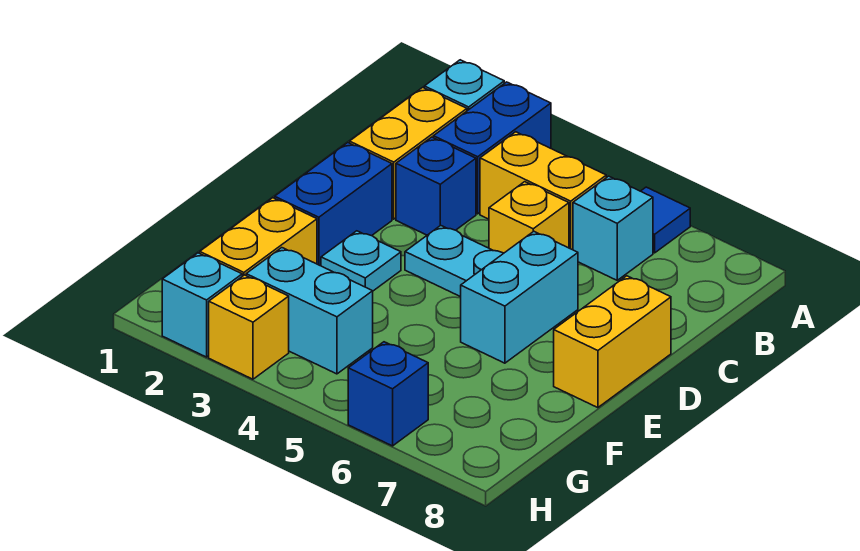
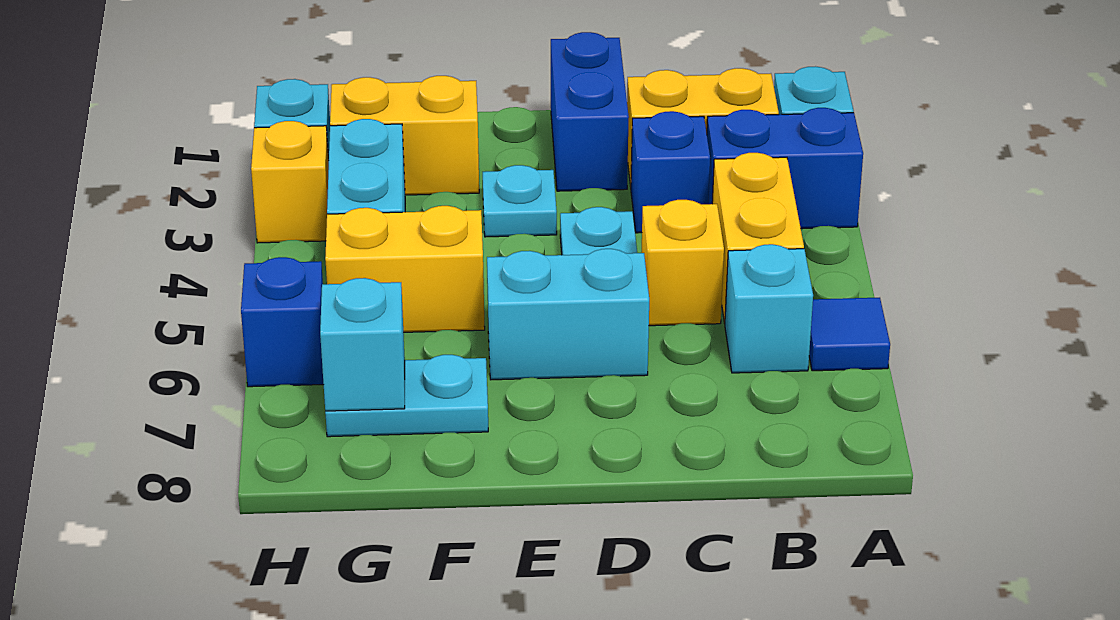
blue brick D2:E2 level 1 -> blue brick D1:D2 level 1
yellow brick D8:E8 level 1 -> yellow brick F5:G5 level 1
none -> cyan plate F7:G7 level 1
none -> cyan brick G7 level 2

